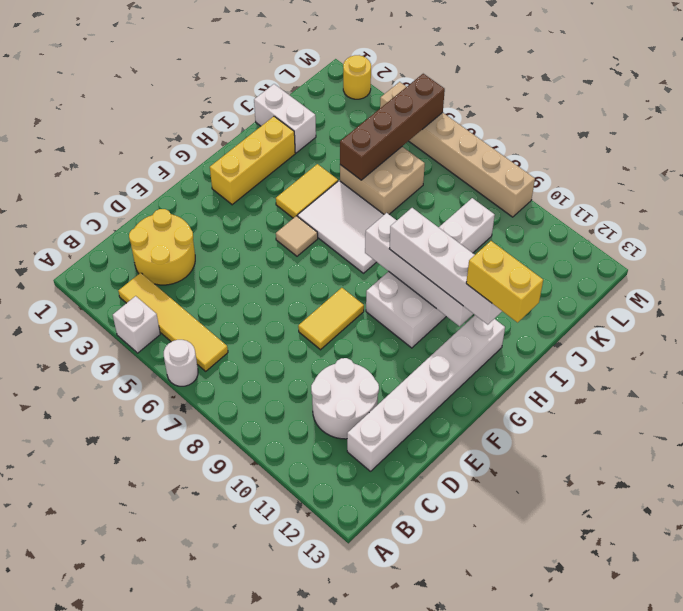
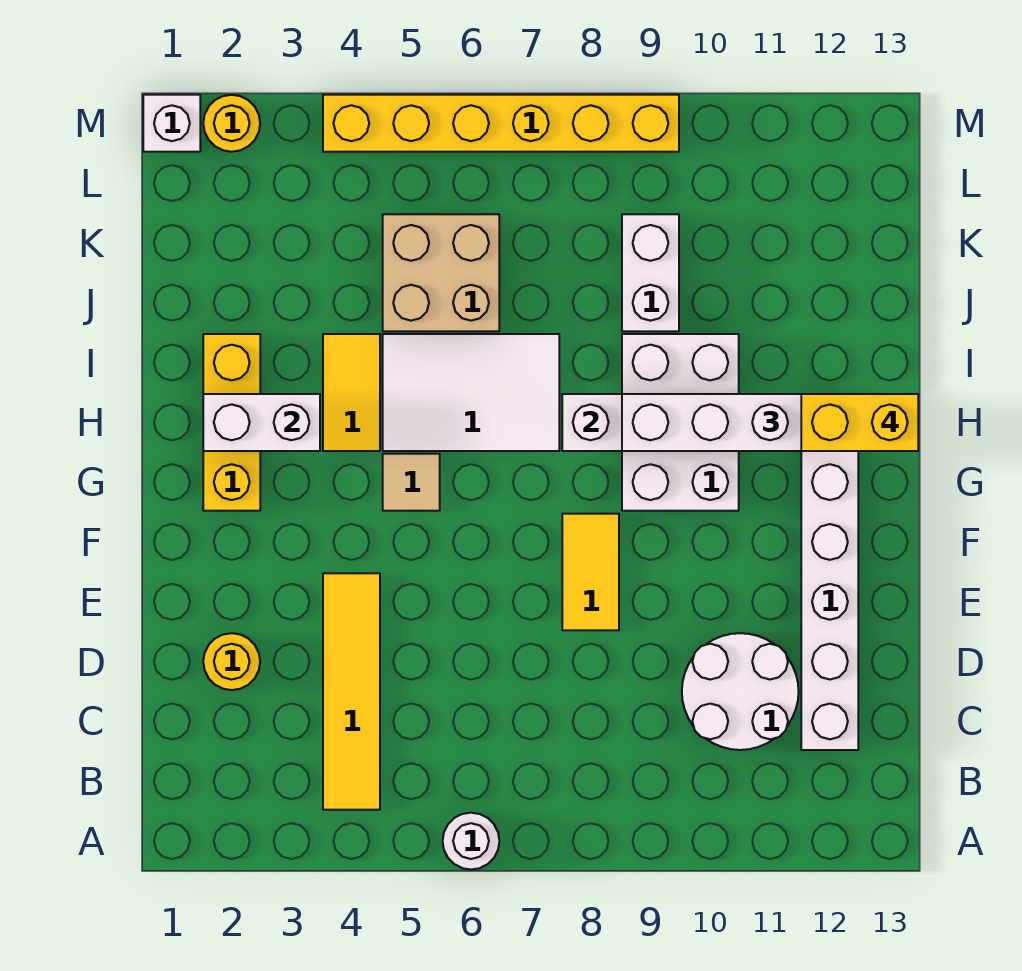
white brick A4 level 1 -> white brick M1 level 1
yellow tile B3:B6 level 1 -> yellow tile B4:E4 level 1
yellow round brick C2:D3 level 1 -> yellow round brick D2 level 1
white brick J1:J2 level 1 -> white brick H2:H3 level 2
brown brick J5:M5 level 2 -> none
tan brick M4:M9 level 1 -> yellow brick M4:M9 level 1

